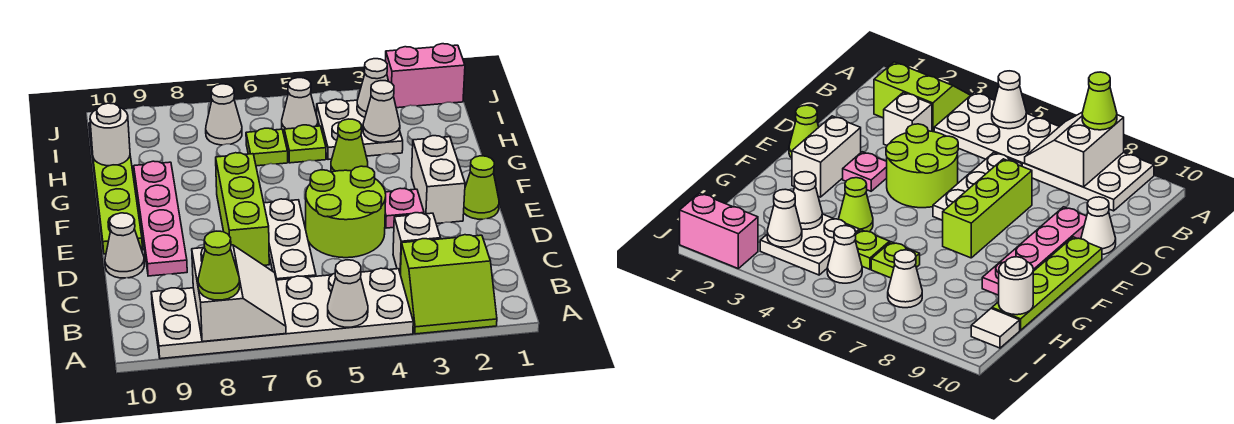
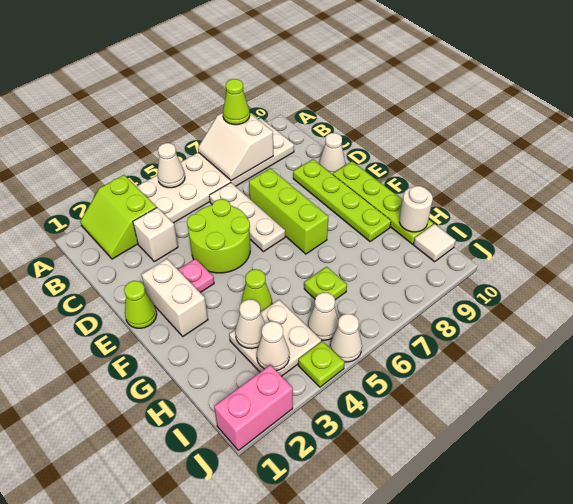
lime slope A2:B3 level 1 top B -> lime slope A2:B3 level 1 top 3
pink plate D9:G9 level 1 -> lime plate D9:G9 level 1
lime plate H5 level 1 -> lime plate J4 level 1
white cone I7 level 1 -> white cone J5 level 1

